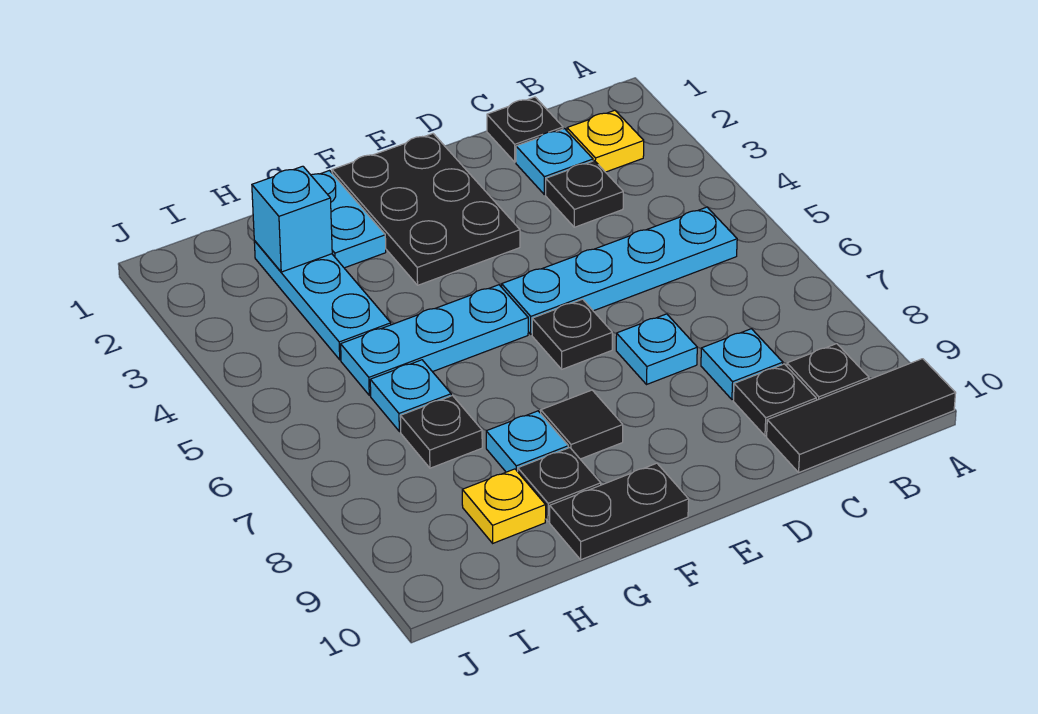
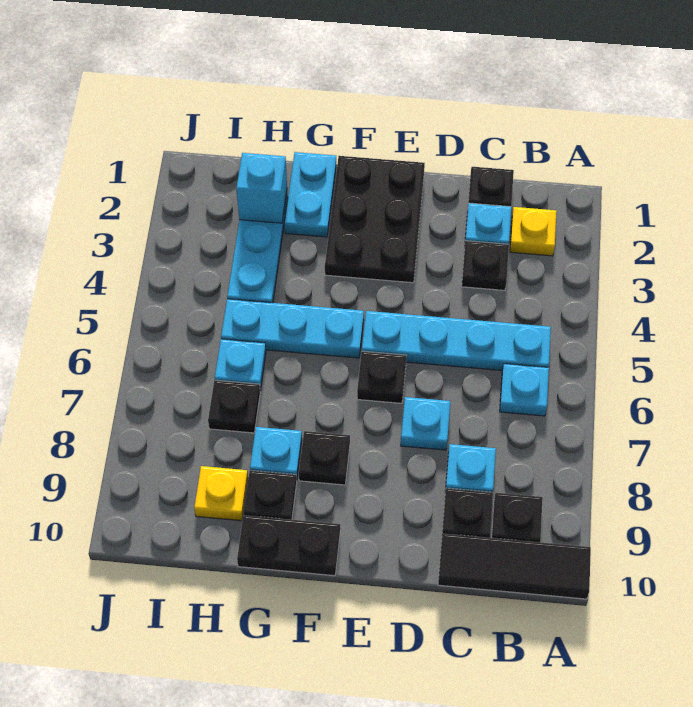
none -> cyan plate B6 level 1
black tile F8 level 1 -> black plate F8 level 1

